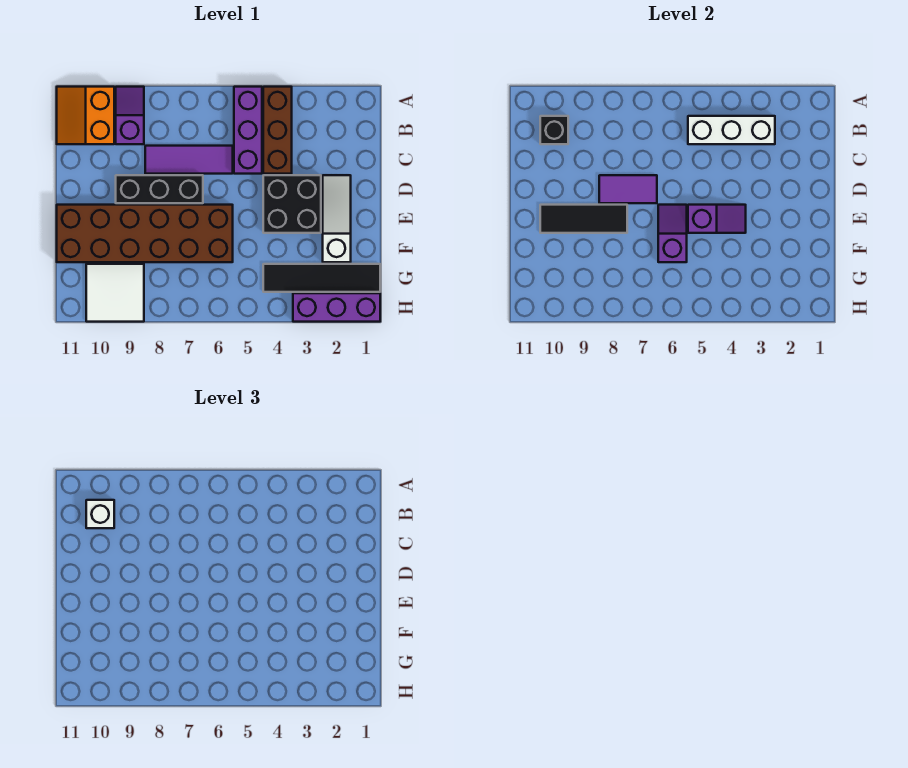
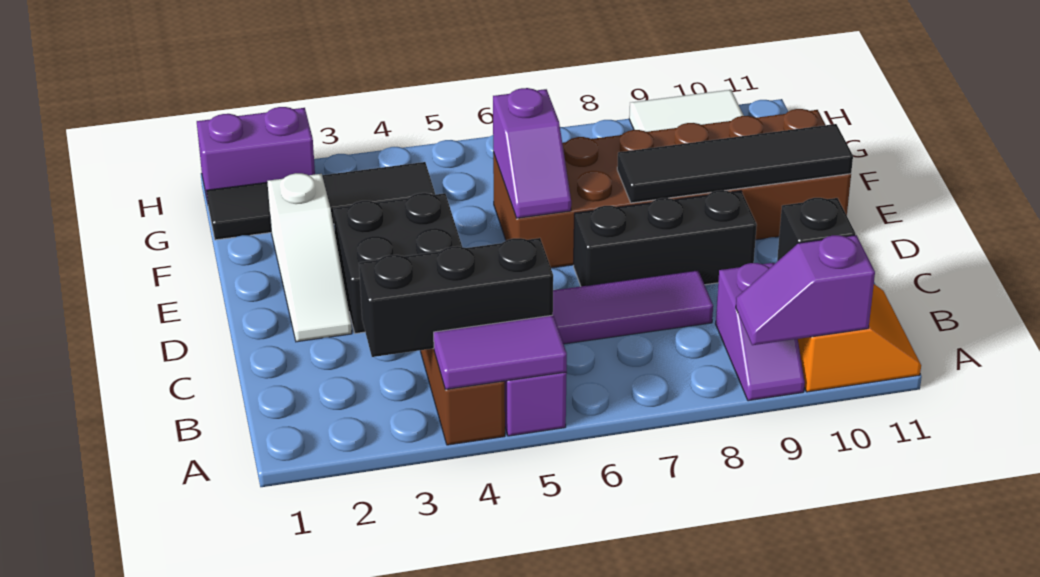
white brick B3:B5 level 2 -> black brick B3:B5 level 2
white brick B10 level 3 -> none
purple tile D7:D8 level 2 -> purple tile A4:A5 level 2
purple slope E4:E5 level 2 top 5 -> purple slope A9:A10 level 2 top 10
black tile E8:E10 level 2 -> black tile E8:E11 level 2
purple brick H1:H3 level 1 -> purple brick H1:H2 level 1

